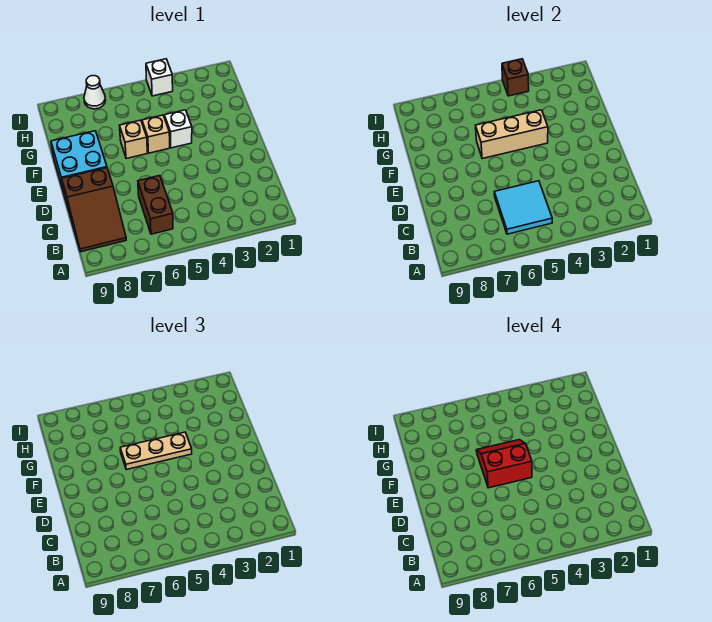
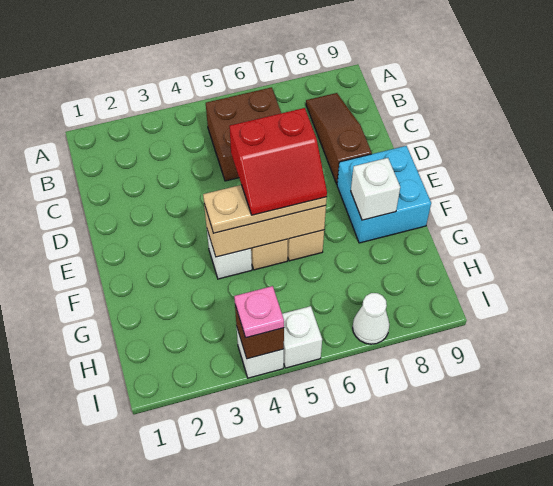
cyan tile B5:C6 level 2 -> none
brown brick B6:C6 level 1 -> brown brick B5:C6 level 1
brown slope B8:D9 level 1 top D -> brown slope B8:D8 level 1 top D
none -> white brick F8 level 2
none -> pink plate I4 level 3
none -> white brick I5 level 1

